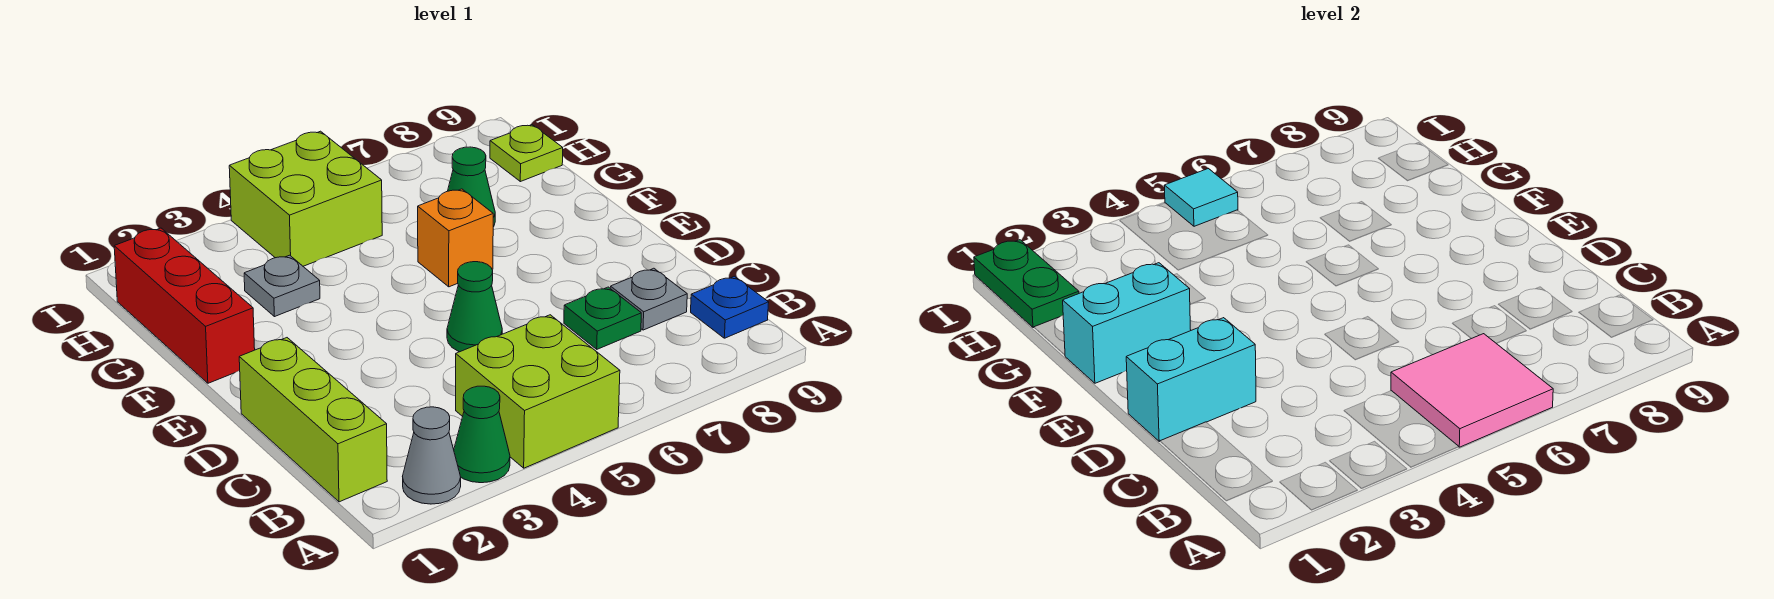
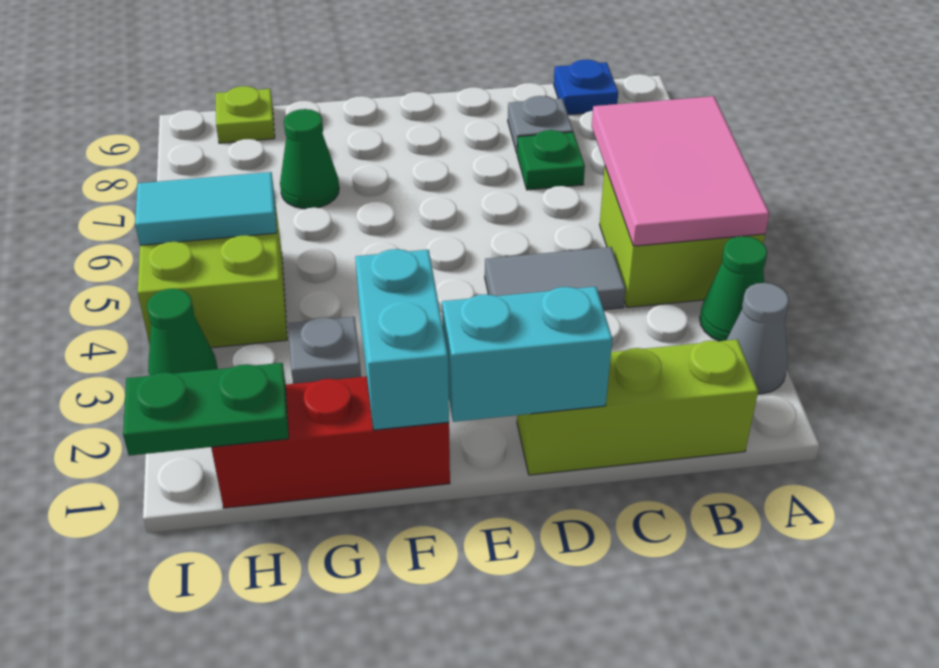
pink tile A5:B6 level 2 -> pink tile A4:B6 level 2
none -> grey tile C4:D4 level 1
cyan brick D1:D2 level 2 -> cyan brick D1:E1 level 2
green cone D5 level 1 -> green cone I3 level 1
orange brick F6 level 1 -> none
cyan tile I5 level 2 -> cyan tile H5:I5 level 2

